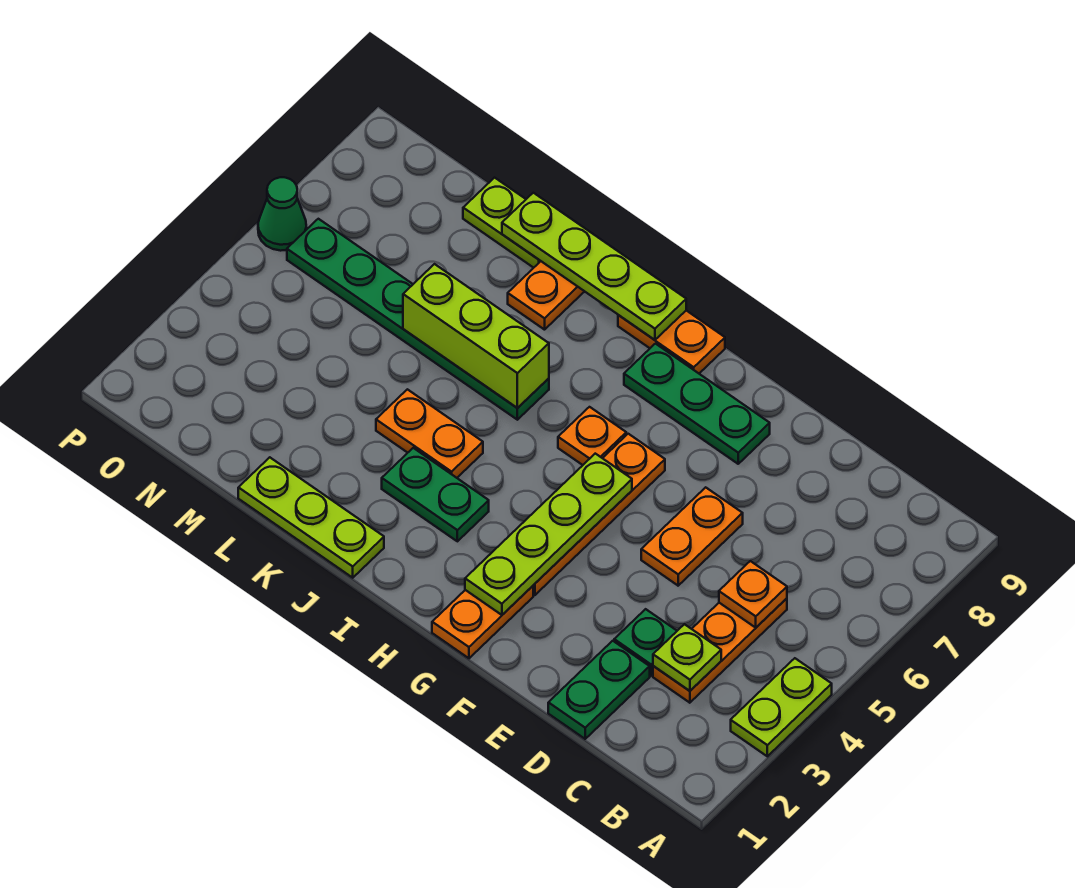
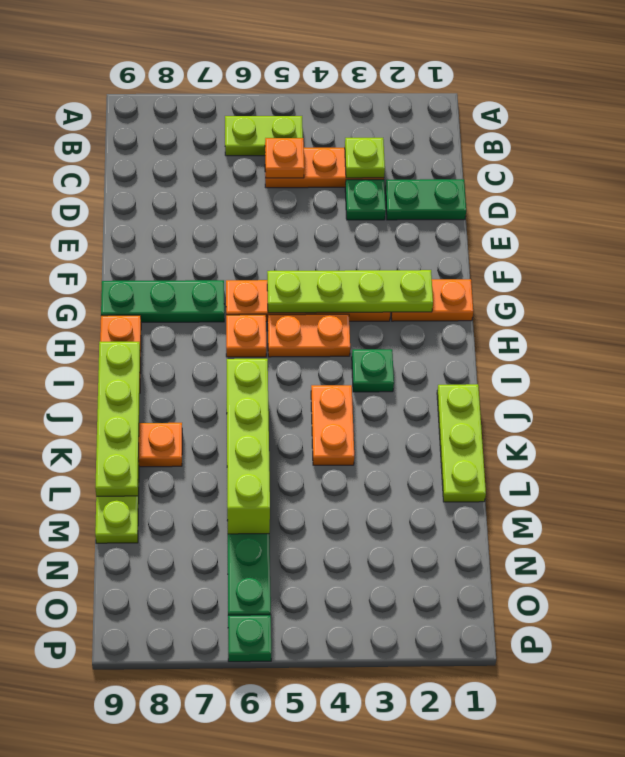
lime plate A3:A4 level 1 -> lime plate B5:B6 level 1
orange plate E5:E6 level 1 -> orange plate H4:H5 level 1
green plate F8:H8 level 1 -> green plate G7:G9 level 1
green plate I3:J3 level 1 -> green plate I3 level 1
lime brick J6:L6 level 2 -> lime brick J6:M6 level 2
green cone P6 level 1 -> green plate P6 level 1

